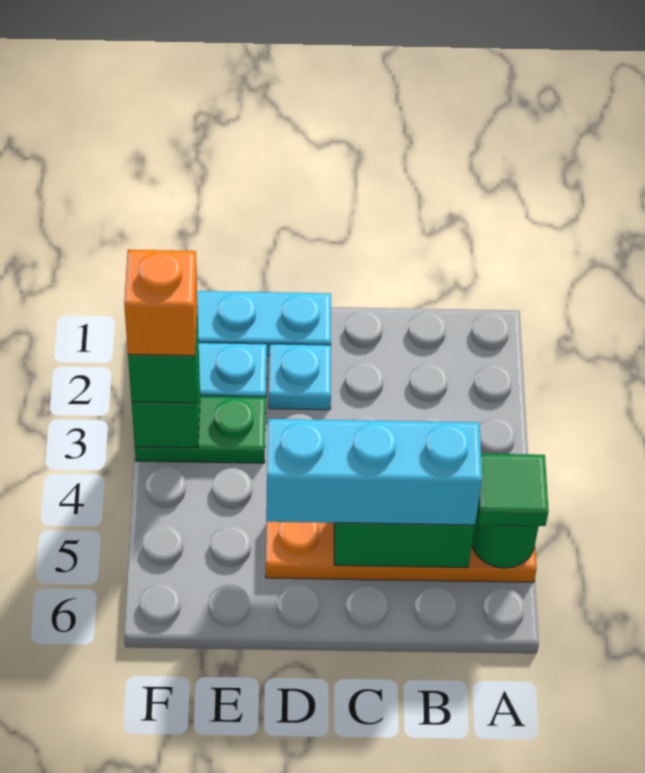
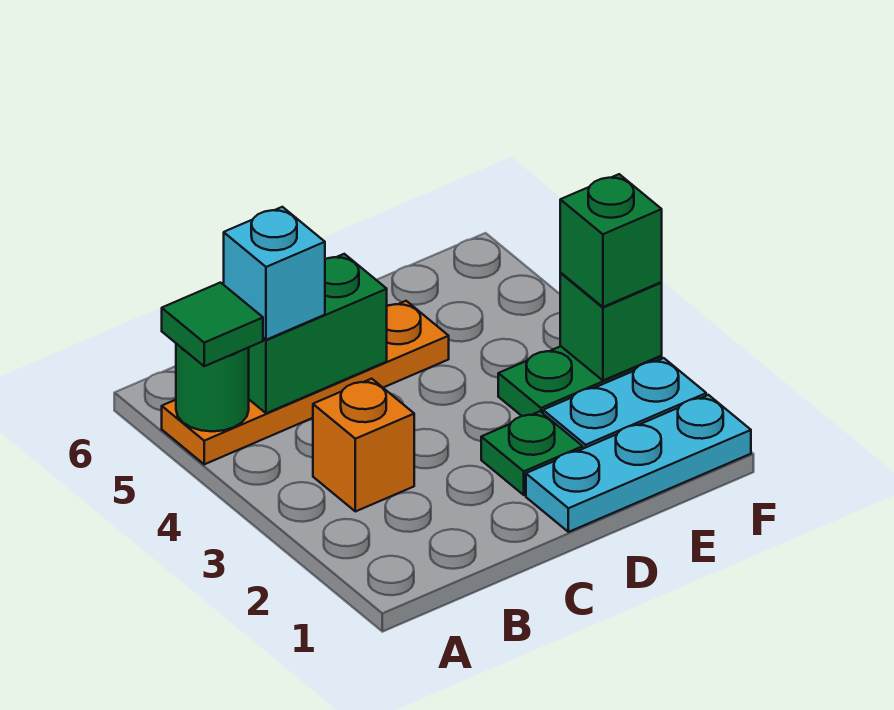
cyan brick B5:D5 level 3 -> cyan brick B5 level 3
cyan plate D2 level 1 -> green plate D2 level 1
orange brick F3 level 4 -> orange brick B3 level 1

